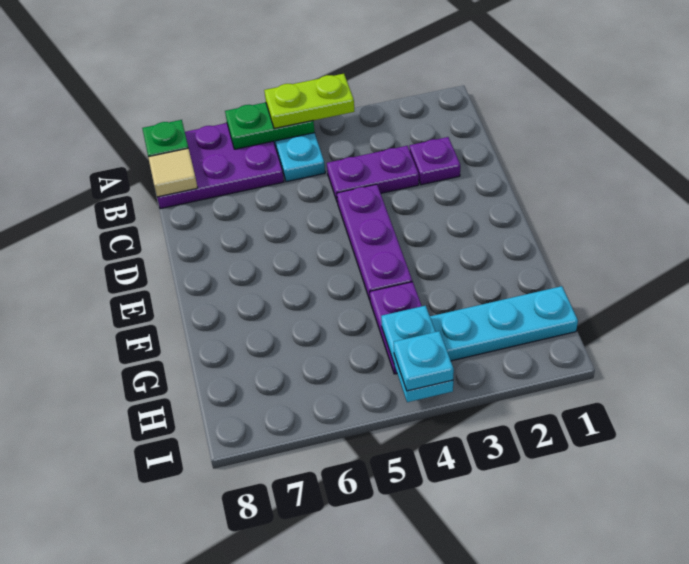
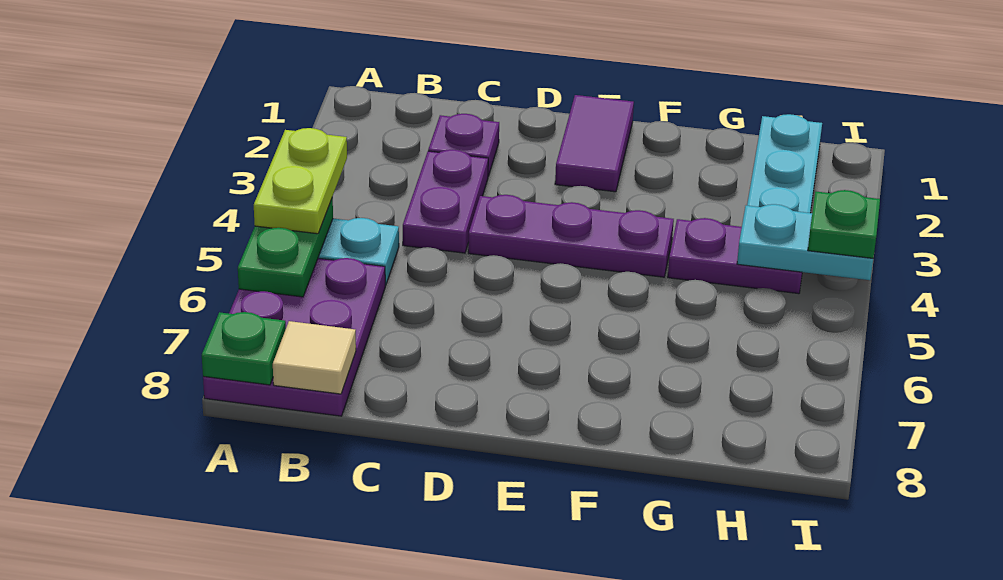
none -> purple tile E1:E2 level 1
cyan plate I4 level 3 -> green plate I4 level 3

